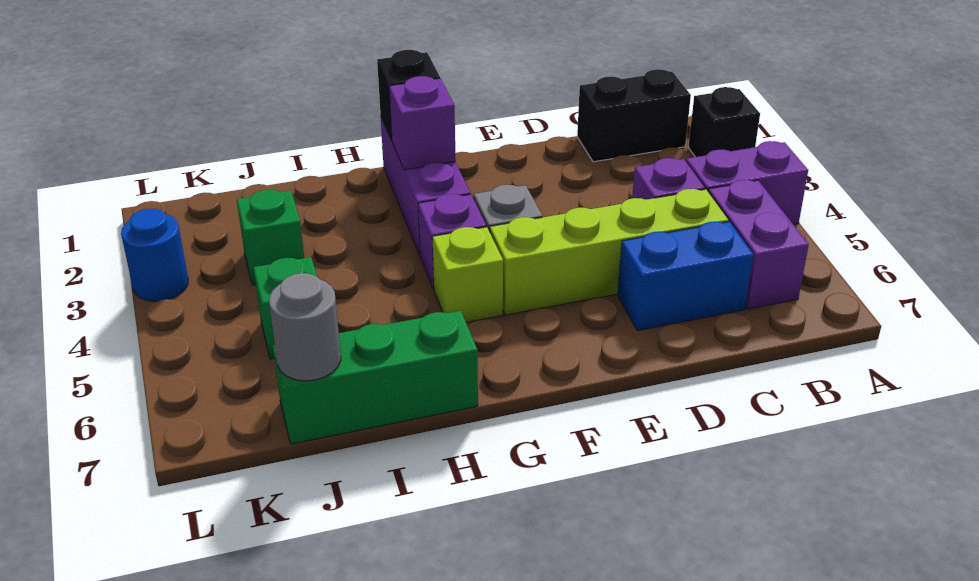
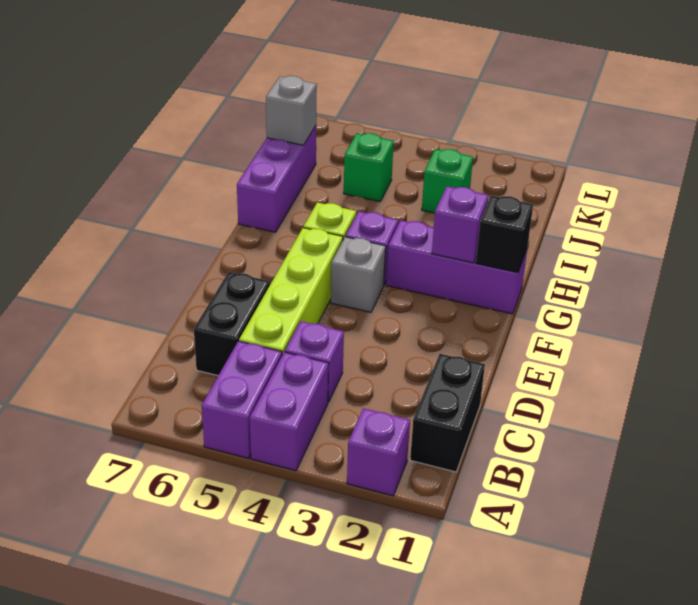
black brick A2 level 1 -> purple brick A2 level 1
purple brick B5:B6 level 1 -> purple brick A5:B5 level 1
blue brick C6:D6 level 1 -> black brick C6:D6 level 1
green brick H7:J7 level 1 -> purple brick H7:J7 level 1
grey round brick J7 level 2 -> grey brick J7 level 2
blue round brick L3 level 1 -> none

